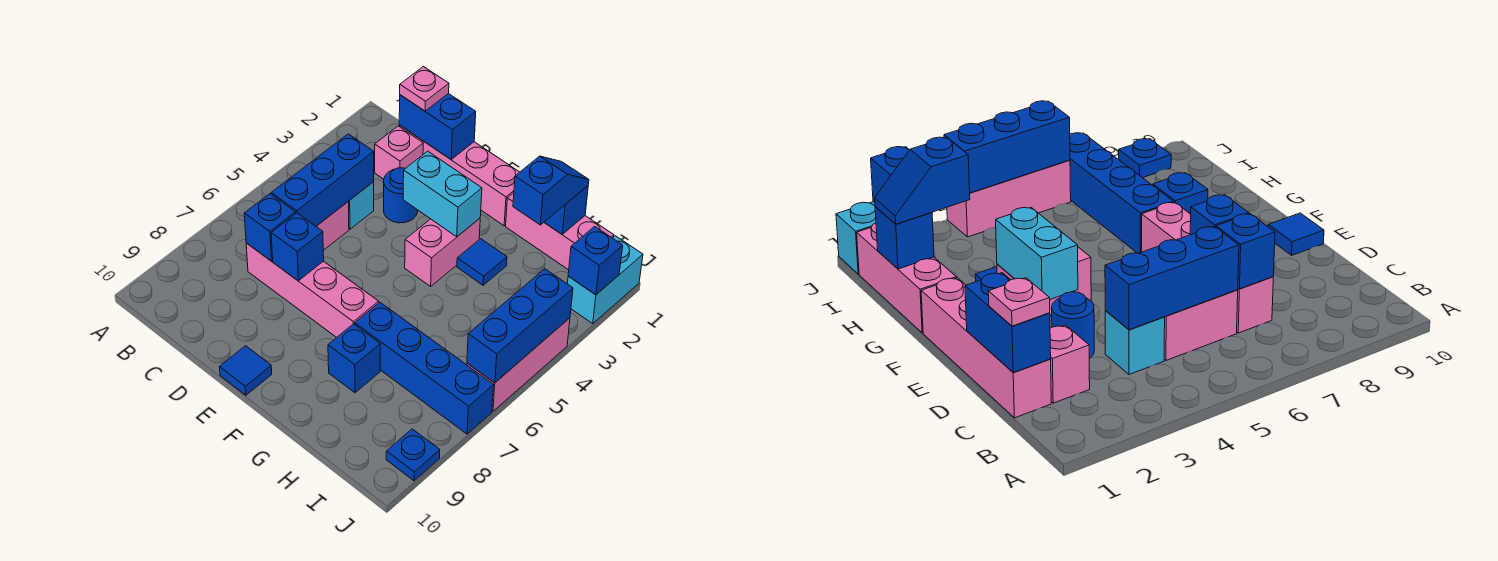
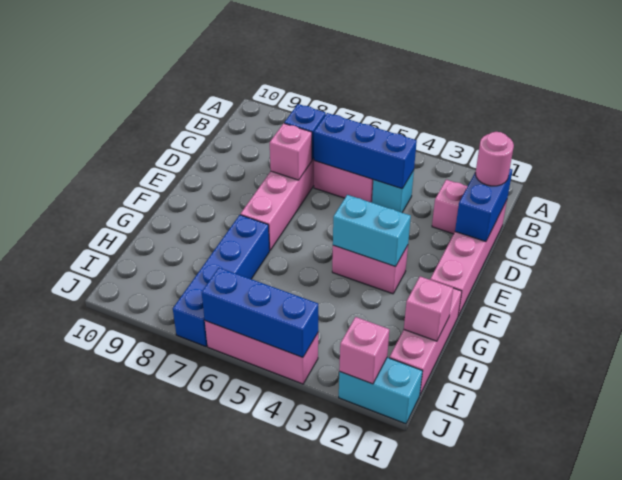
pink plate C1 level 3 -> pink round brick C1 level 3
blue round brick D3 level 1 -> none
blue brick D7 level 2 -> pink brick D7 level 2
cyan brick E3:F3 level 2 -> cyan brick F3:F4 level 2
blue tile E10 level 1 -> none
blue tile G3 level 1 -> none
blue brick G8 level 1 -> none
blue brick H1 level 2 -> pink brick H1 level 2
blue slope H1:H2 level 3 top 2 -> none
blue brick J2 level 2 -> pink brick J2 level 2
blue plate J9 level 1 -> none

